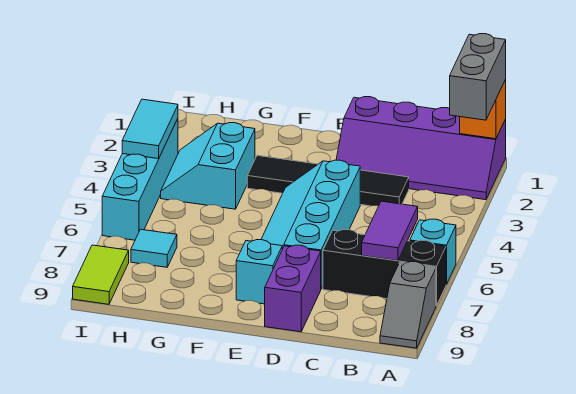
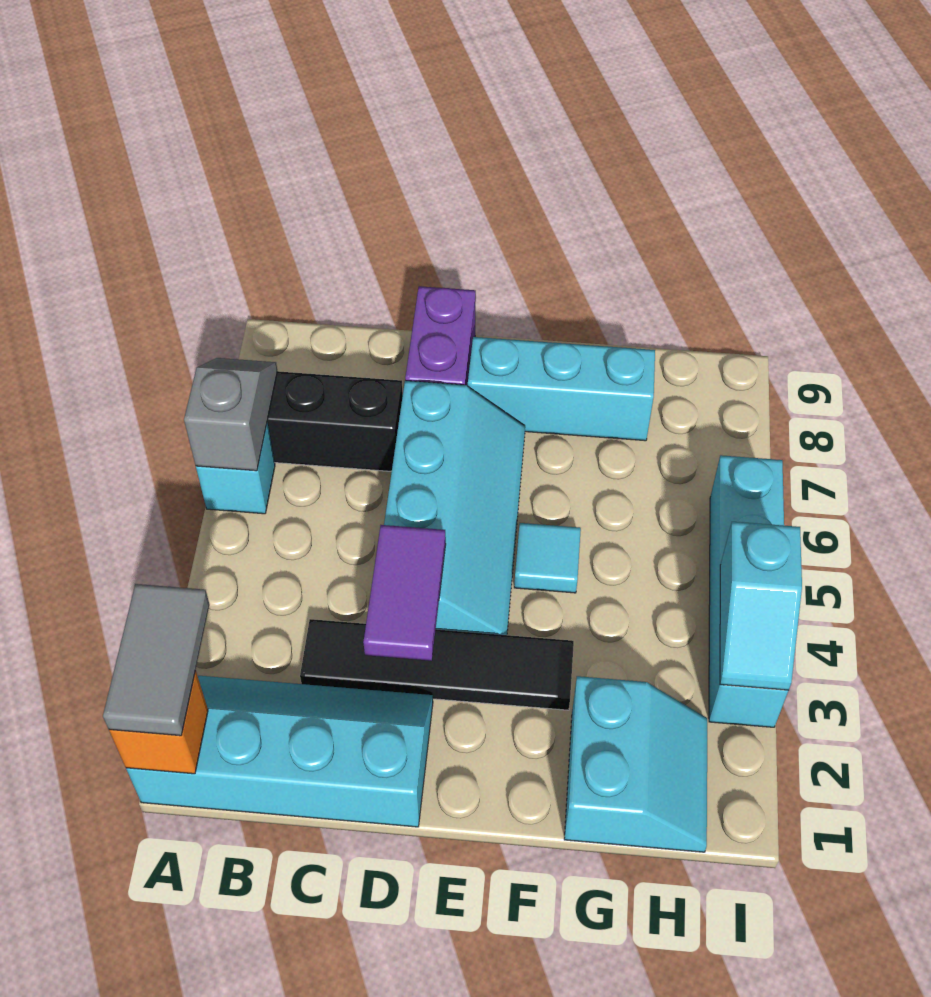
purple slope A1:D2 level 1 top 1 -> cyan slope A1:D2 level 1 top 1
grey brick A1:A2 level 3 -> grey tile A1:A2 level 3
grey slope A8:A9 level 1 top 8 -> grey slope A6:A7 level 2 top 6
purple tile B6:B7 level 2 -> purple tile D3:D4 level 2
cyan brick E8 level 1 -> cyan brick E8:G8 level 1
cyan slope G3:H4 level 1 top G -> cyan slope G1:H2 level 1 top G
cyan tile H7 level 1 -> cyan tile F5 level 1
cyan tile I3:I4 level 2 -> cyan slope I3:I4 level 2 top 4
lime tile I8:I9 level 1 -> none

